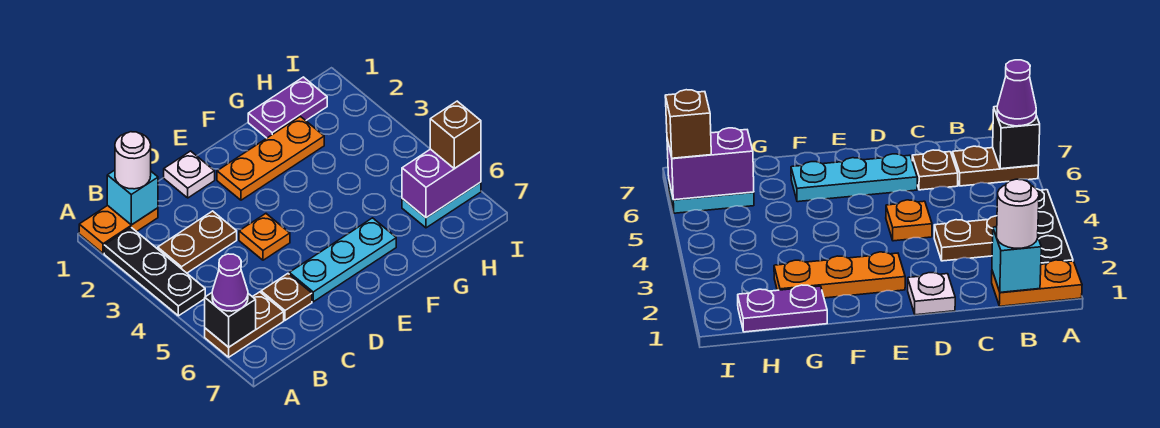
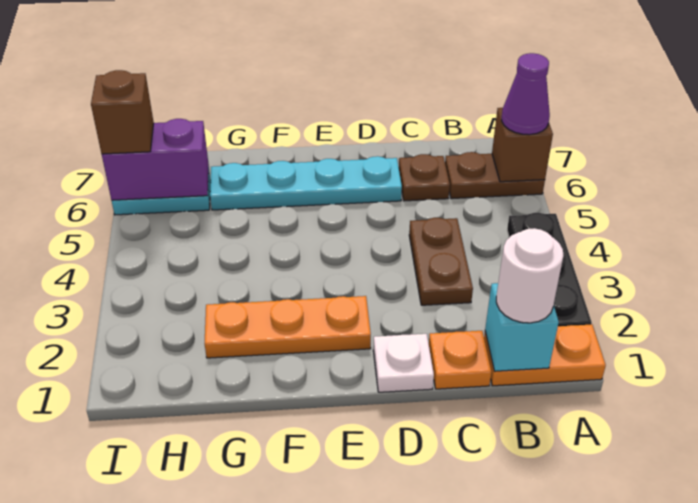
black brick A6 level 2 -> brown brick A6 level 2
brown plate B3:C3 level 1 -> brown plate C3:C4 level 1
orange plate D4 level 1 -> orange plate C1 level 1
cyan plate D6:F6 level 1 -> cyan plate D6:G6 level 1
purple plate G1:H1 level 1 -> none

